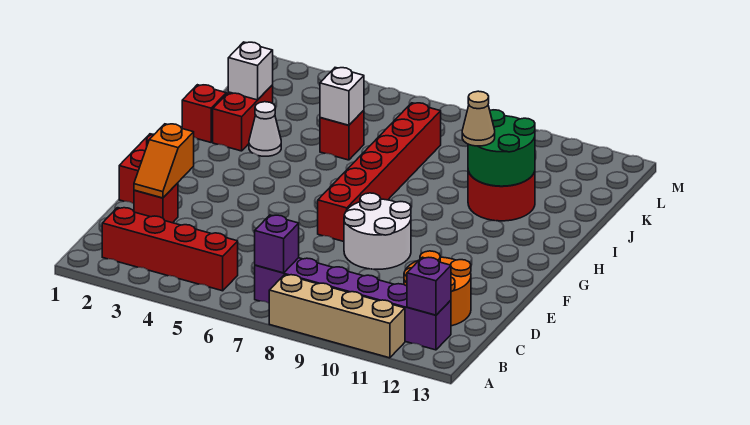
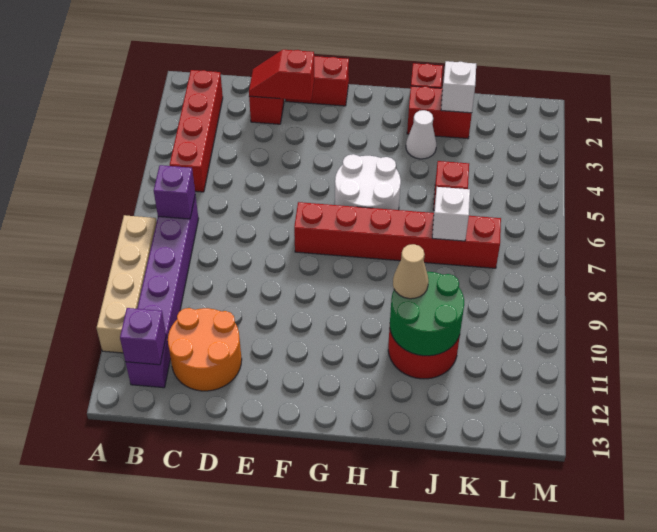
orange slope D2:E2 level 2 top E -> red slope D2:E2 level 2 top E
white round brick E8:F9 level 1 -> white round brick G5:H6 level 1
white brick J5 level 2 -> white brick J7 level 2

